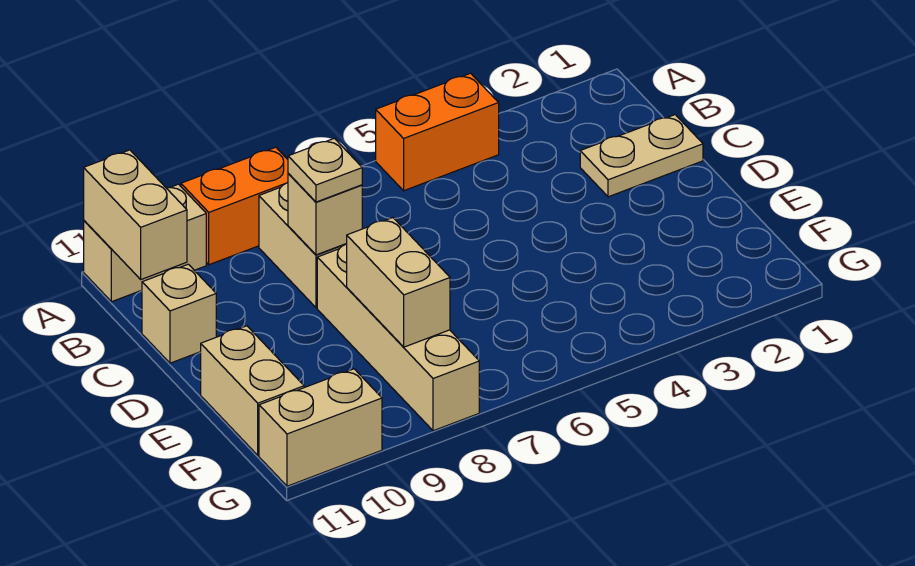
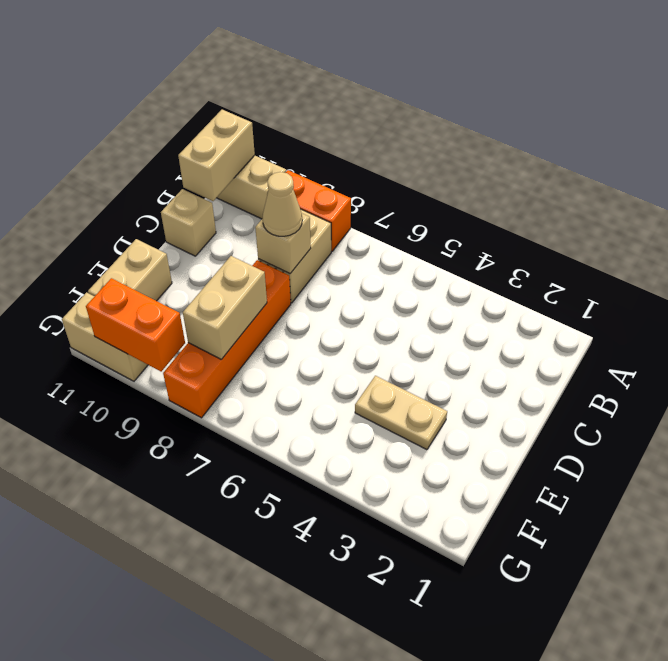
orange brick A4:A5 level 1 -> orange brick G9:G10 level 2
tan plate C1:C2 level 1 -> tan plate E3:E4 level 1
tan plate C8 level 3 -> tan cone C8 level 3
tan brick D8:G8 level 1 -> orange brick D8:G8 level 1

